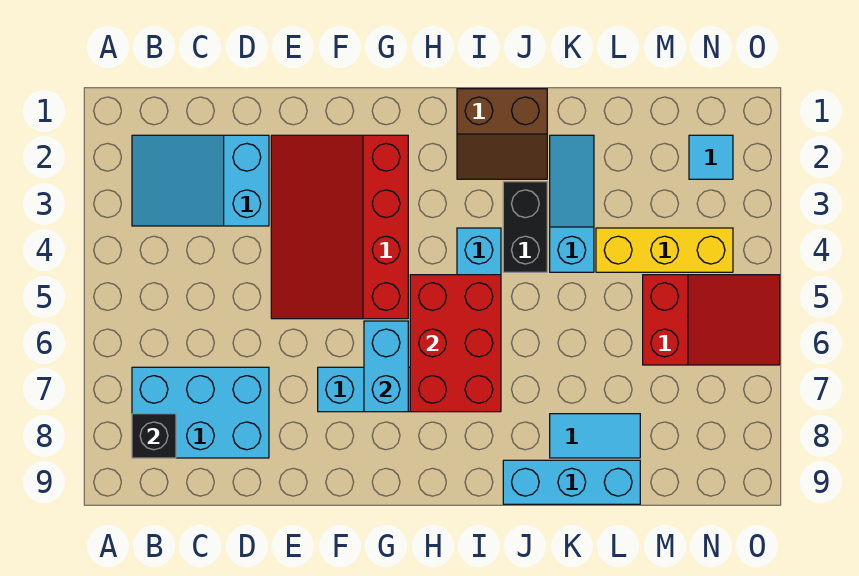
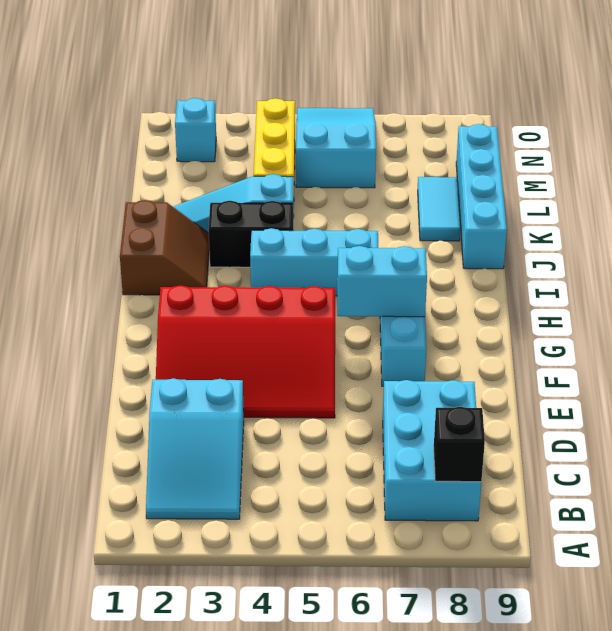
red brick H5:I7 level 2 -> none
cyan brick J9:L9 level 1 -> cyan brick J9:M9 level 1
red slope M5:O6 level 1 top M -> cyan slope M5:O6 level 1 top M
cyan tile N2 level 1 -> cyan brick N2 level 1

